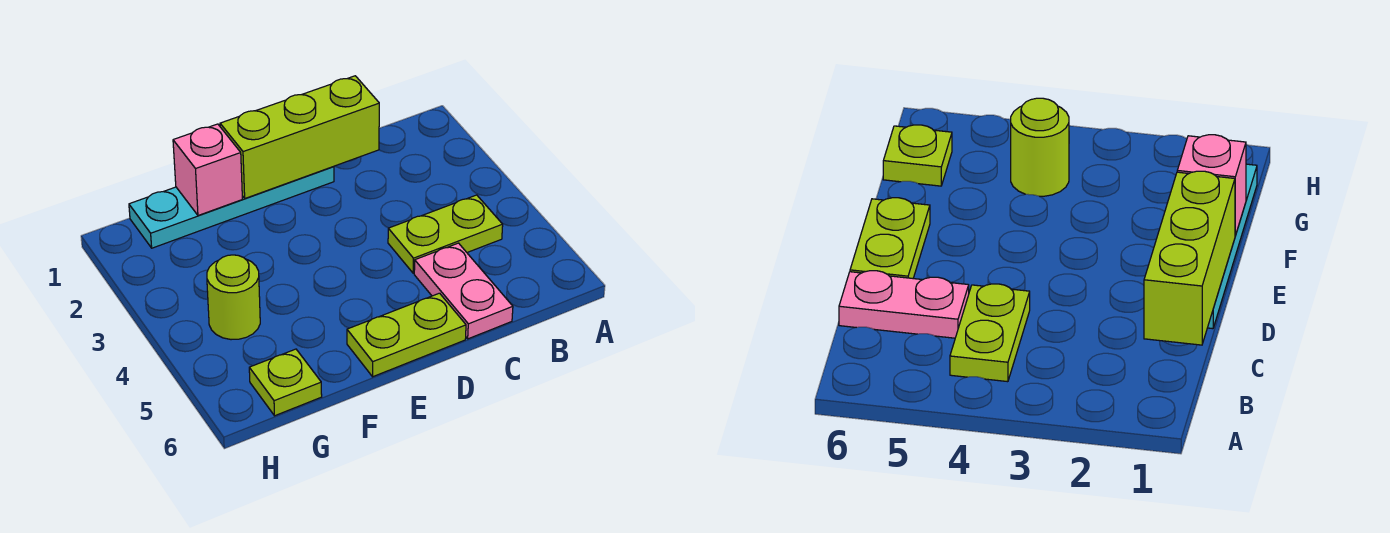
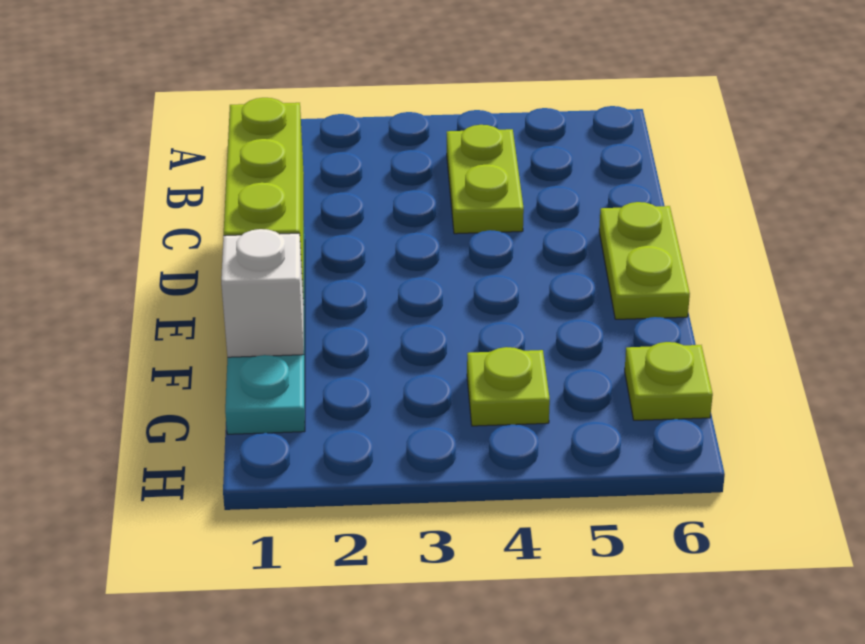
pink plate C5:C6 level 1 -> none
pink brick F1 level 2 -> white brick F1 level 2
lime round brick G4 level 1 -> lime plate G4 level 1

